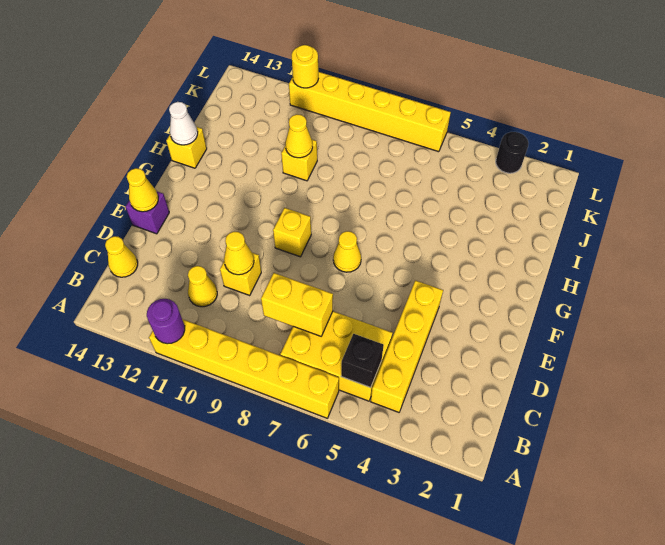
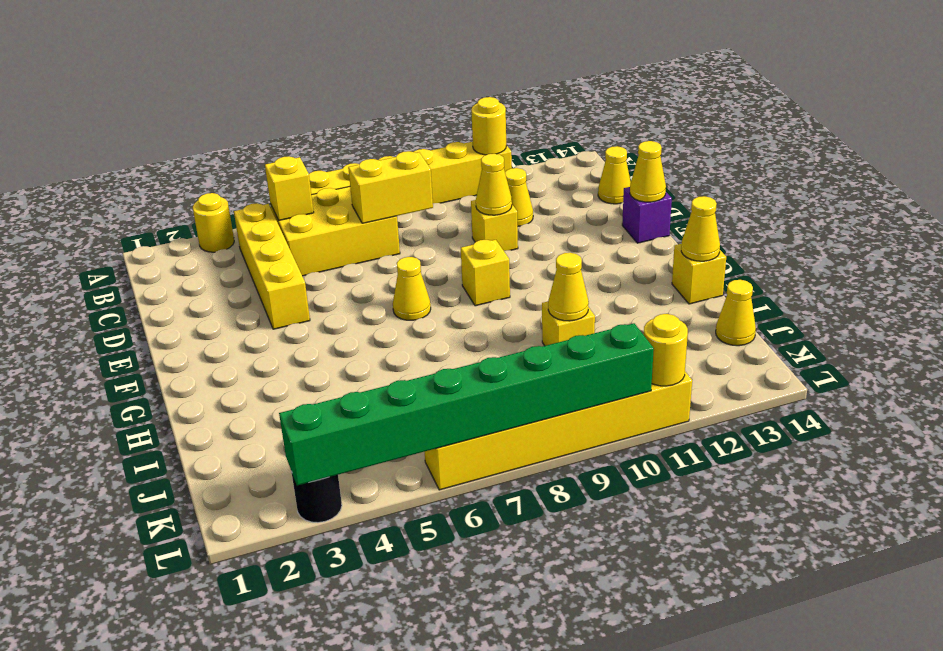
none -> yellow round brick A3 level 1
purple round brick A11 level 2 -> yellow round brick A11 level 2
black brick B5 level 2 -> yellow brick B5 level 2
white cone H14 level 2 -> yellow cone H14 level 2
none -> yellow cone J14 level 1
none -> green brick L3:L10 level 2

